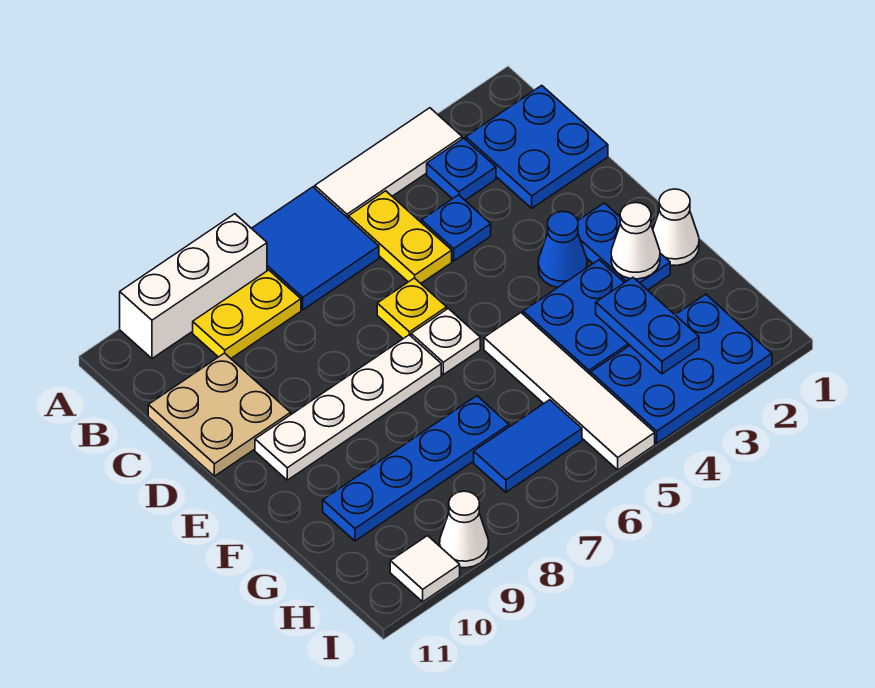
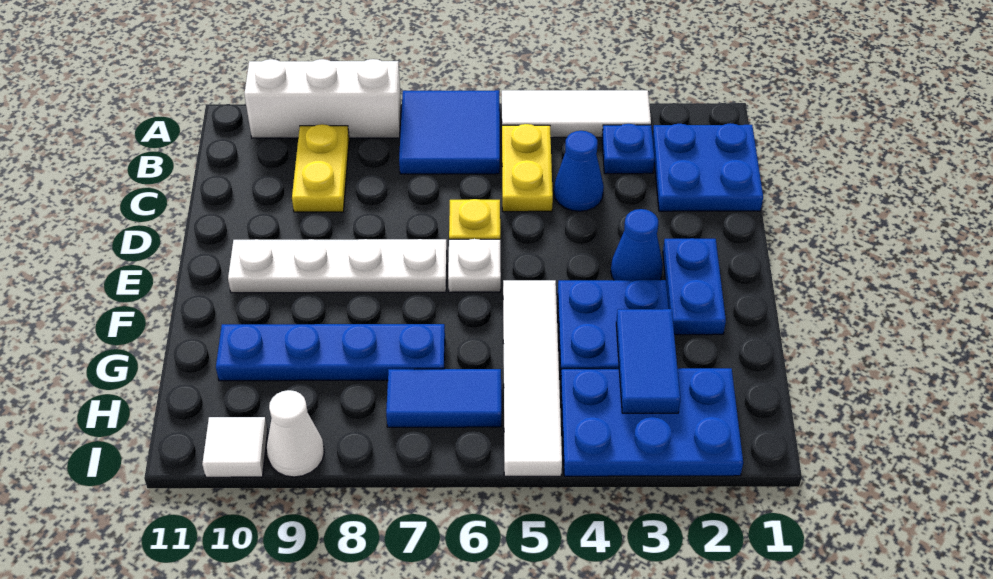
yellow plate B8:B9 level 1 -> yellow plate B9:C9 level 1
blue plate C4 level 1 -> blue cone C4 level 1
tan plate C10:D11 level 1 -> none
white cone F1 level 1 -> none
white cone F2 level 2 -> none
blue plate G3:H3 level 2 -> blue tile G3:H3 level 2

